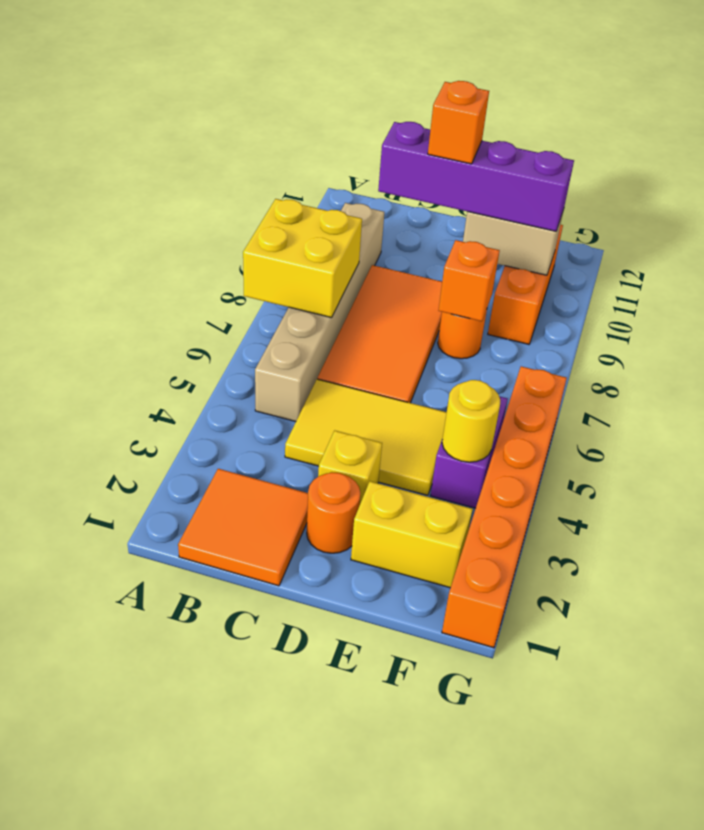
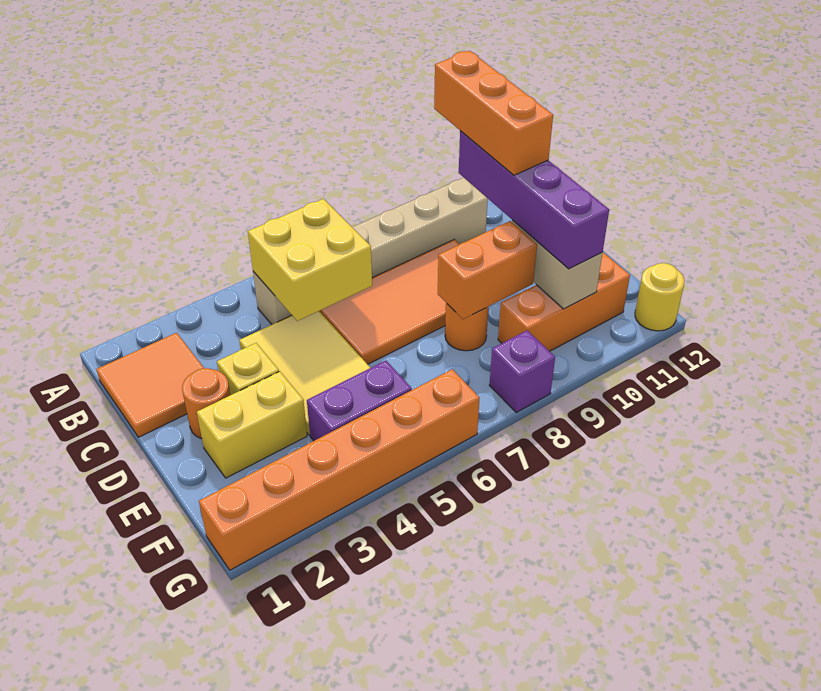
yellow brick A7:B8 level 2 -> yellow brick B5:C6 level 2
orange brick D10 level 4 -> orange brick B10:D10 level 4
yellow brick E2:F2 level 1 -> yellow brick E2:E3 level 1
orange brick E8 level 2 -> orange brick E8:E9 level 2
yellow round brick F4 level 2 -> yellow round brick G12 level 1
none -> purple brick G8 level 1

